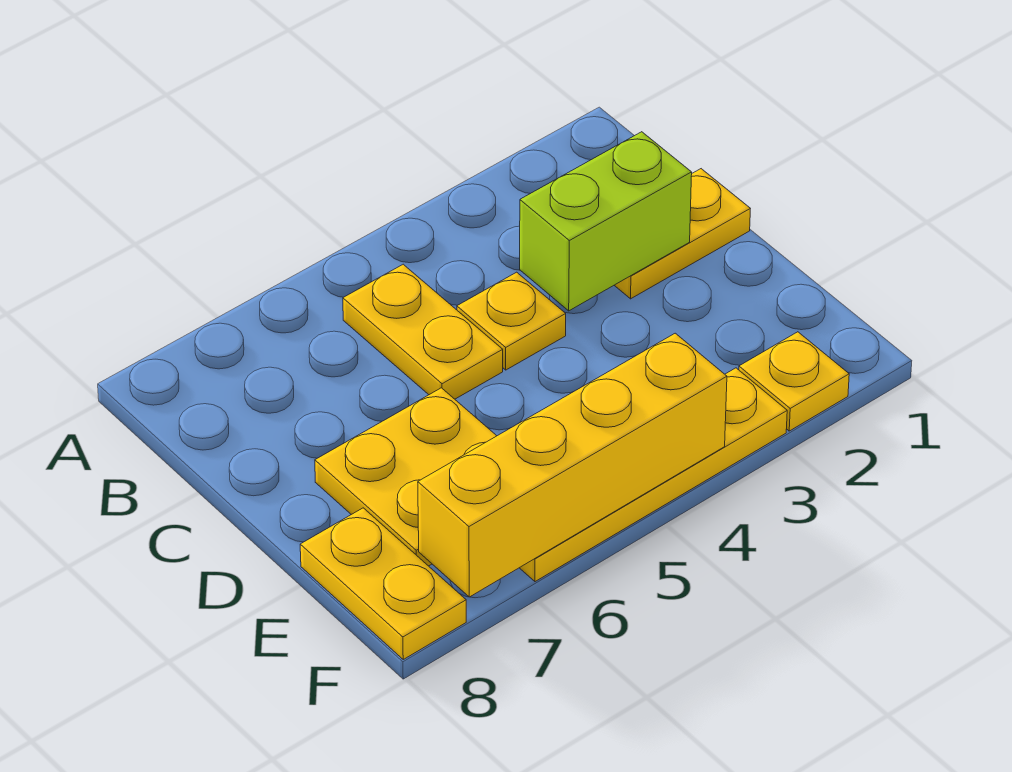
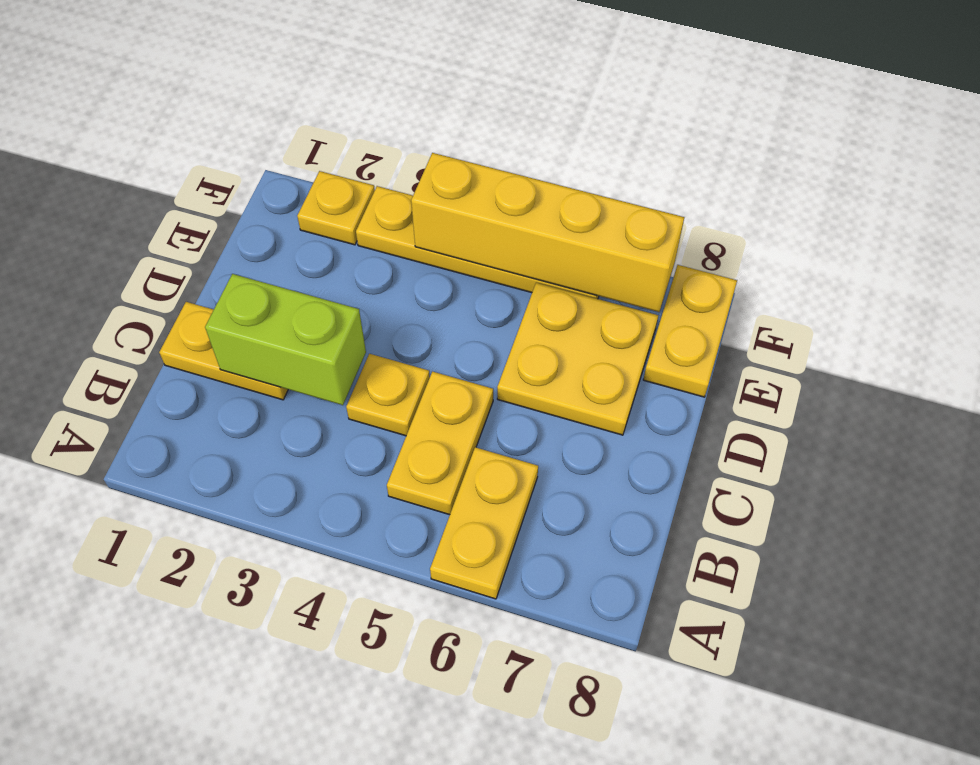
none -> yellow plate A6:B6 level 1

